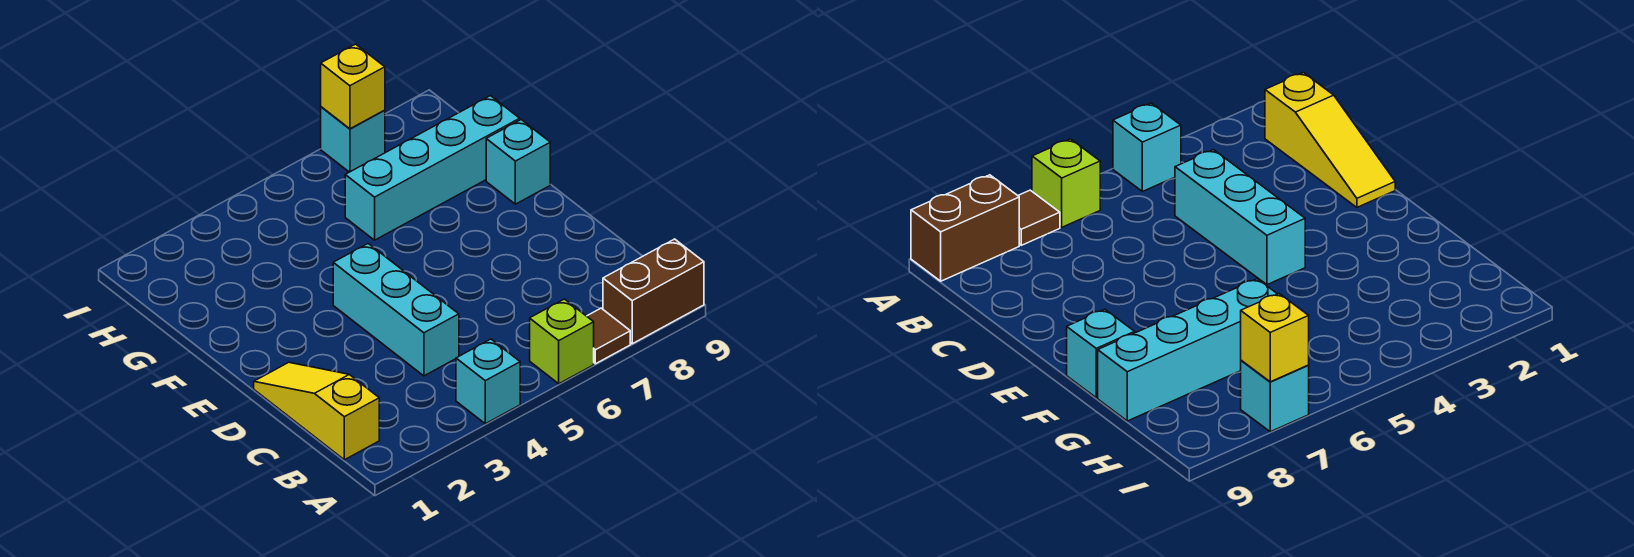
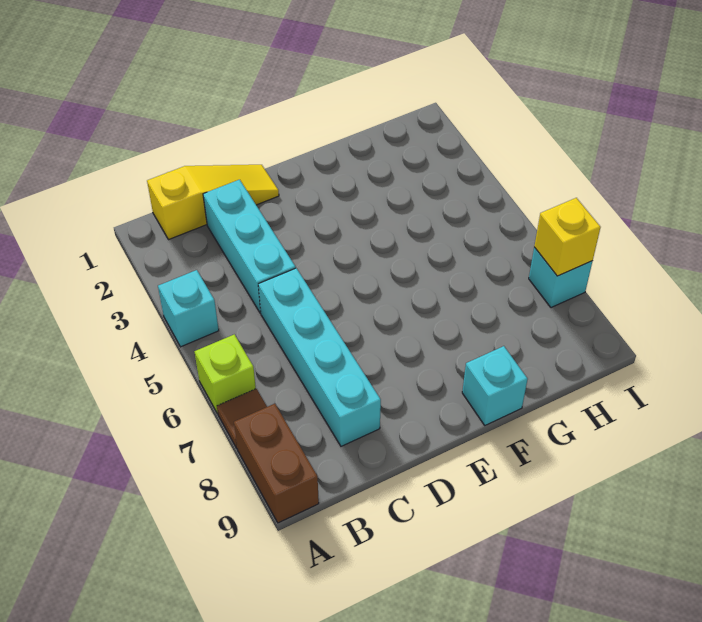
cyan brick C4:E4 level 1 -> cyan brick C2:C4 level 1
cyan brick G6:G9 level 1 -> cyan brick C5:C8 level 1

